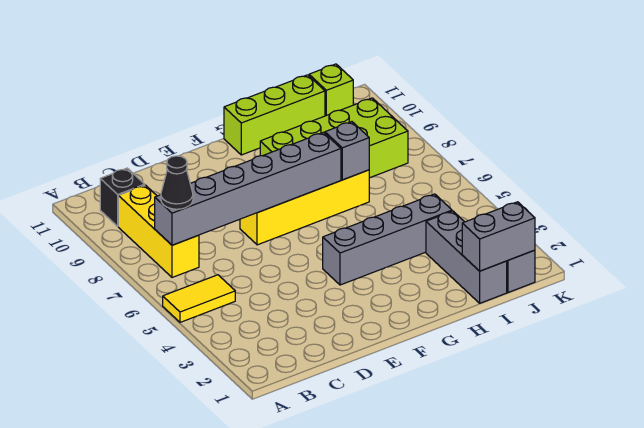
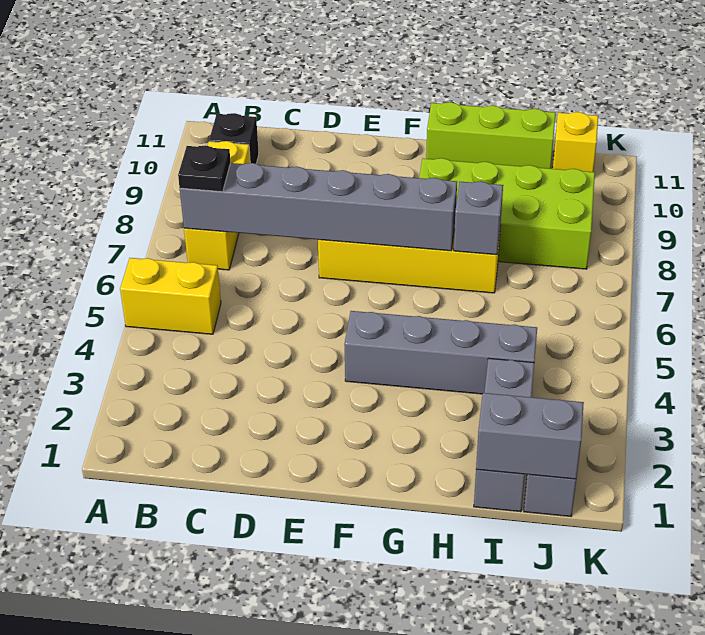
yellow tile A5:B5 level 1 -> yellow brick A5:B5 level 1
black cone B7 level 3 -> black plate B7 level 3
lime brick J11 level 1 -> yellow brick J11 level 1

